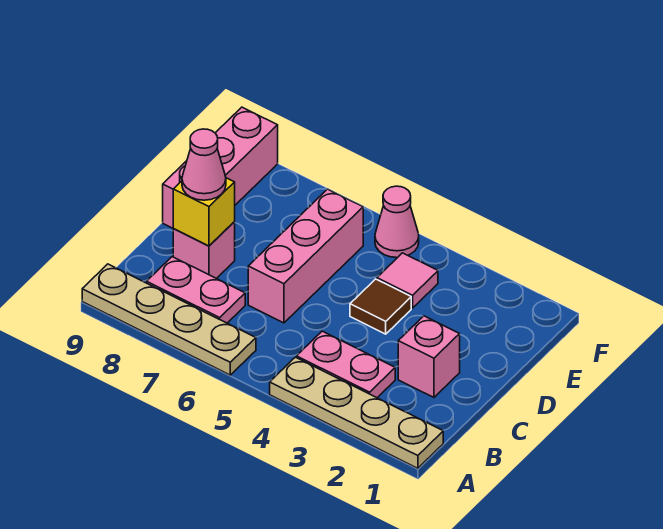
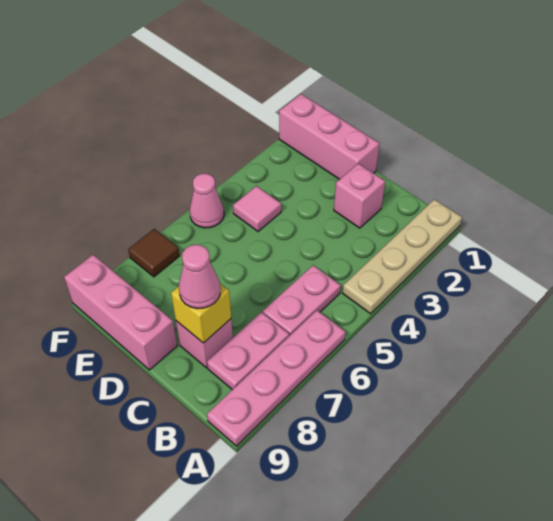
tan plate A6:A9 level 1 -> pink plate A6:A9 level 1
pink plate B3:B4 level 1 -> pink plate B5:B6 level 1
pink brick C6:E6 level 1 -> pink brick D1:F1 level 1
brown tile D4 level 1 -> brown tile F7 level 1

